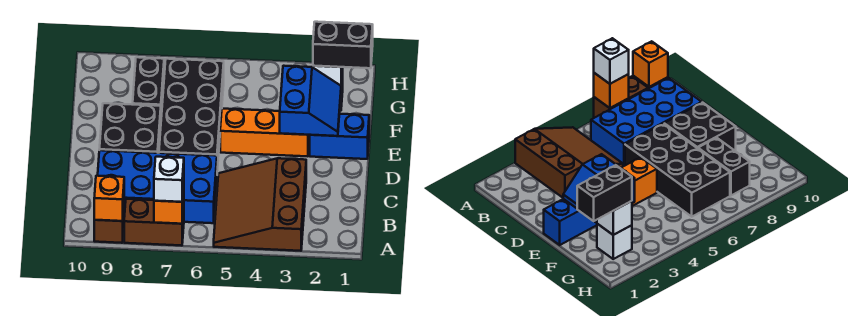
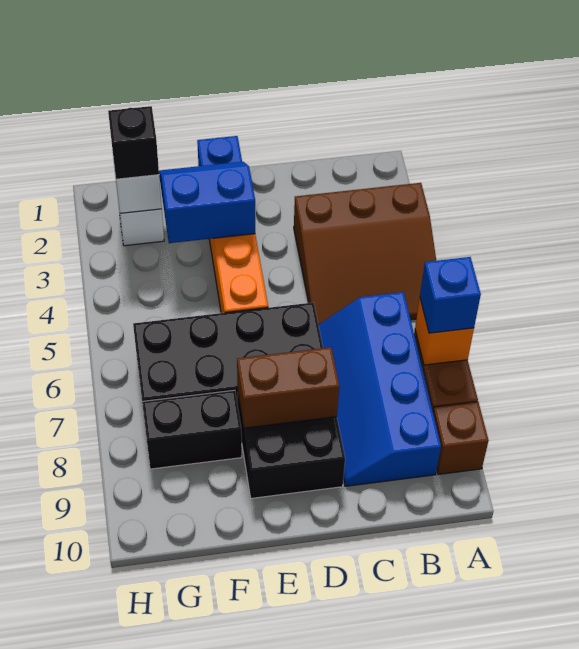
white brick A7 level 3 -> blue brick A7 level 3
orange brick A9 level 2 -> none
blue brick B6:C9 level 1 -> blue slope B6:C9 level 1 top B
none -> brown brick D8:E8 level 2
black brick G1:G2 level 3 -> black brick G2 level 3

